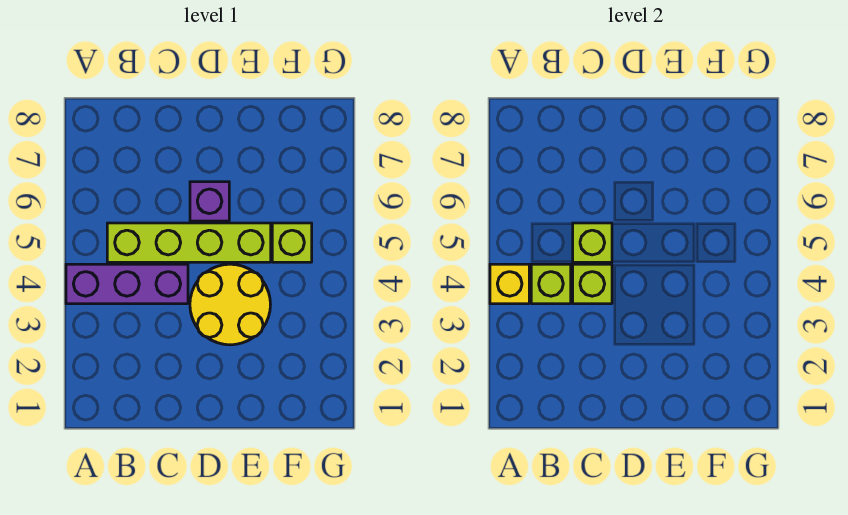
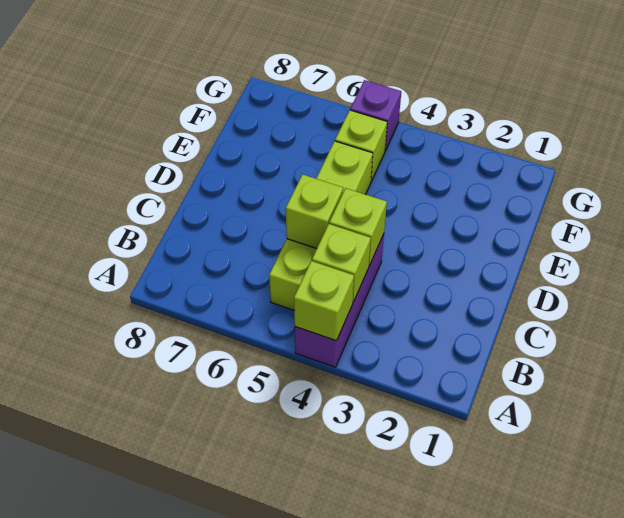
yellow brick A4 level 2 -> lime brick A4 level 2
yellow round brick D3:E4 level 1 -> none
purple brick D6 level 1 -> purple brick G5 level 1

